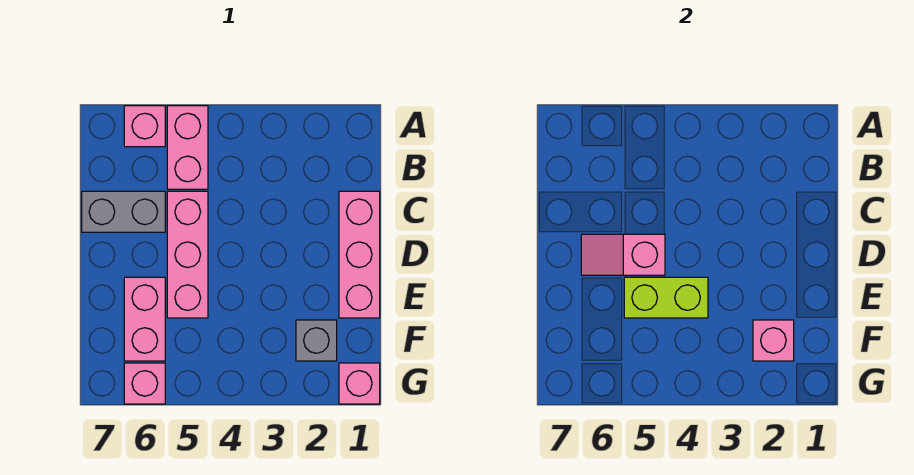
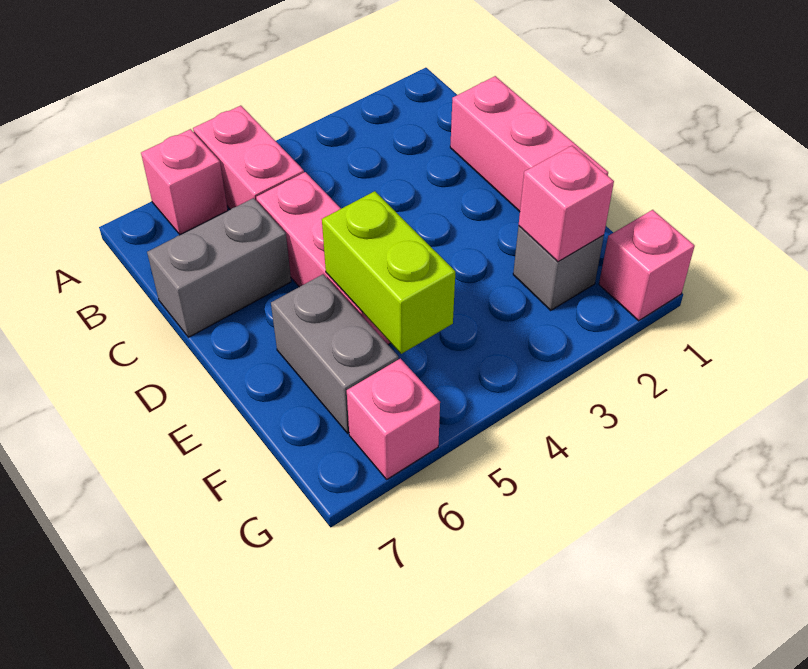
pink slope D5:D6 level 2 top 5 -> none
lime brick E4:E5 level 2 -> lime brick E5:F5 level 2
pink brick E6:F6 level 1 -> grey brick E6:F6 level 1

